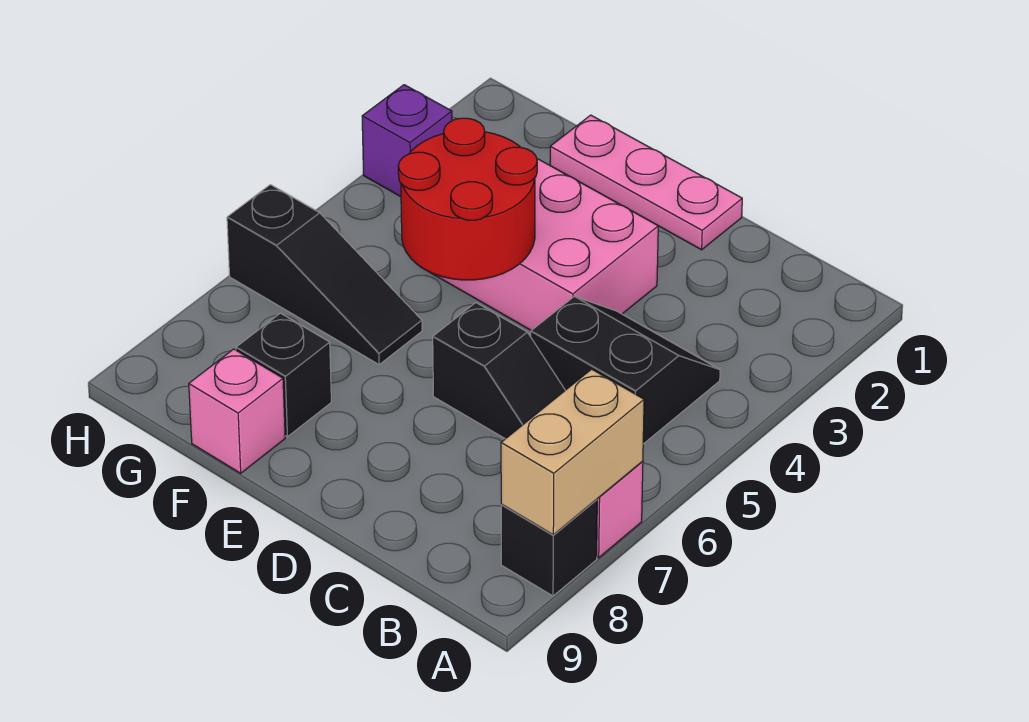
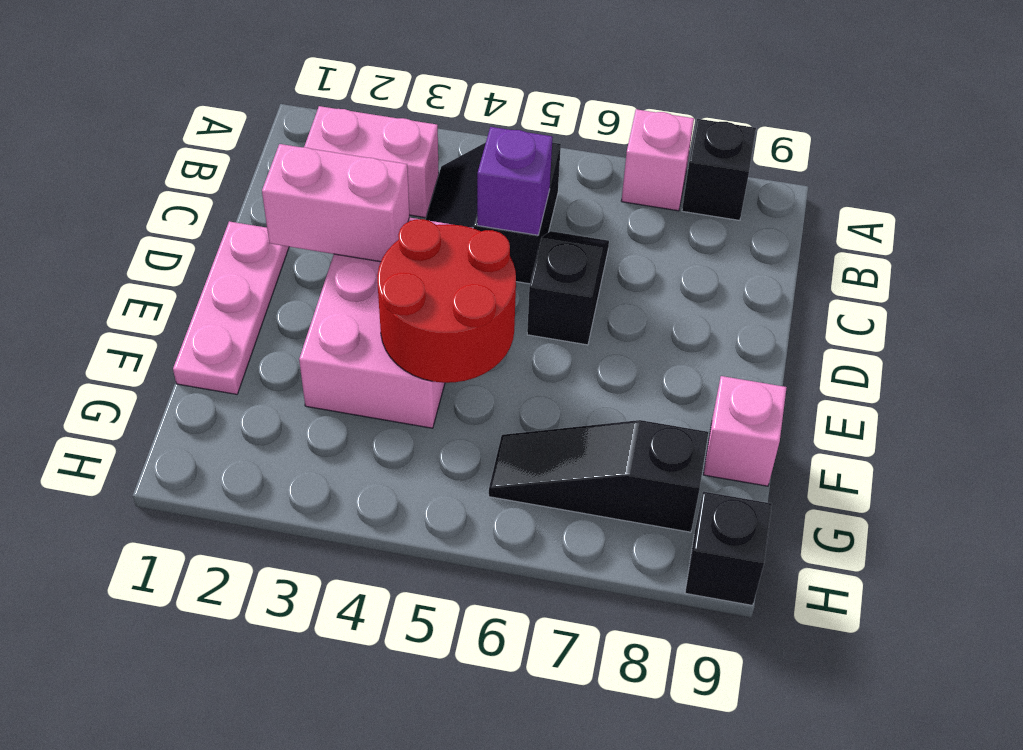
tan brick A7:A8 level 2 -> none
none -> pink brick B2:B3 level 1
none -> pink brick D2:D3 level 2
black slope F6:H6 level 1 top H -> black slope G6:G8 level 1 top 8
black brick F8 level 1 -> black brick H9 level 1
purple brick H3 level 1 -> purple brick C5 level 2

